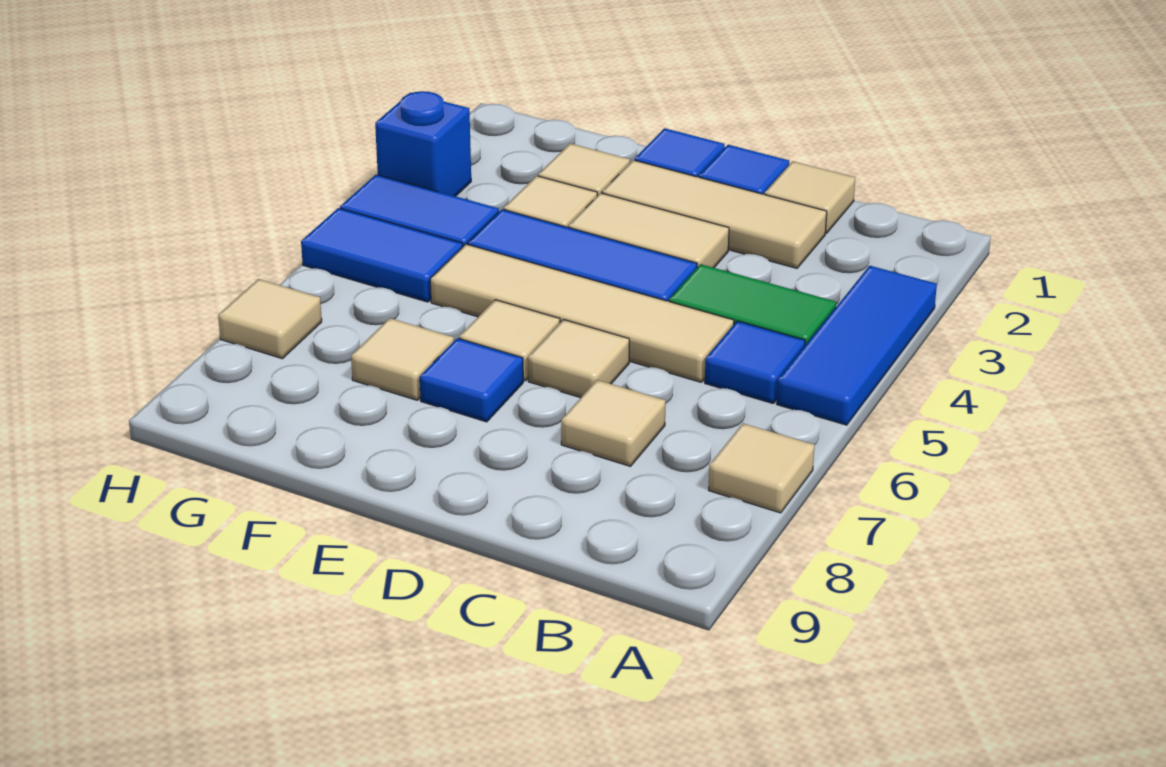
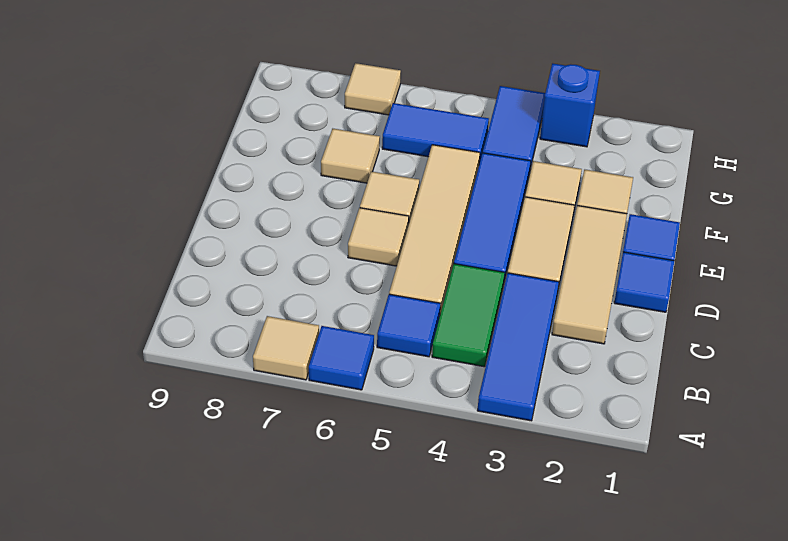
blue tile A3:A5 level 1 -> blue tile A3:C3 level 1
tan tile C1 level 1 -> none
tan tile C7 level 1 -> none
blue tile E7 level 1 -> blue tile A6 level 1
blue tile G5:H5 level 1 -> blue tile G5:G6 level 1

